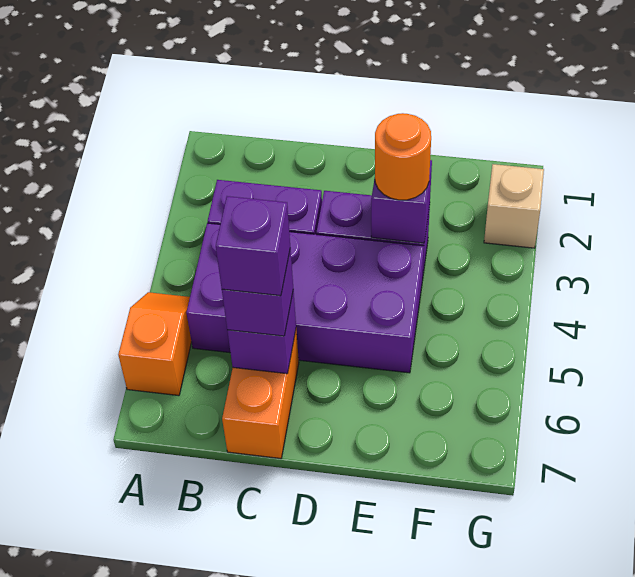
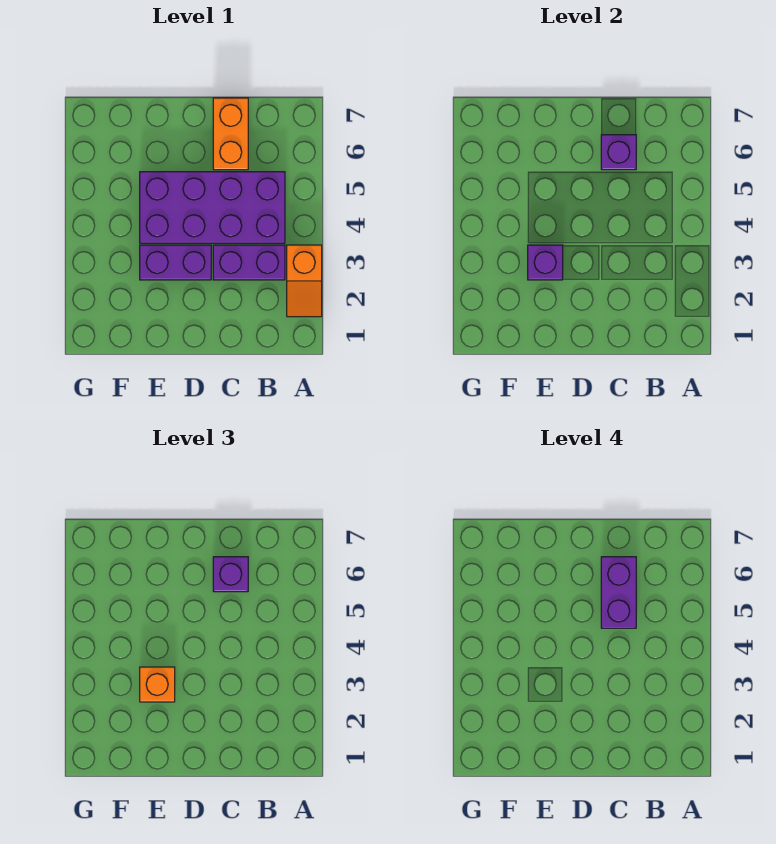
orange slope A5:A6 level 1 top 6 -> orange slope A2:A3 level 1 top 3
purple brick C6 level 4 -> purple brick C5:C6 level 4
orange round brick E3 level 3 -> orange brick E3 level 3
tan brick G2 level 1 -> none

